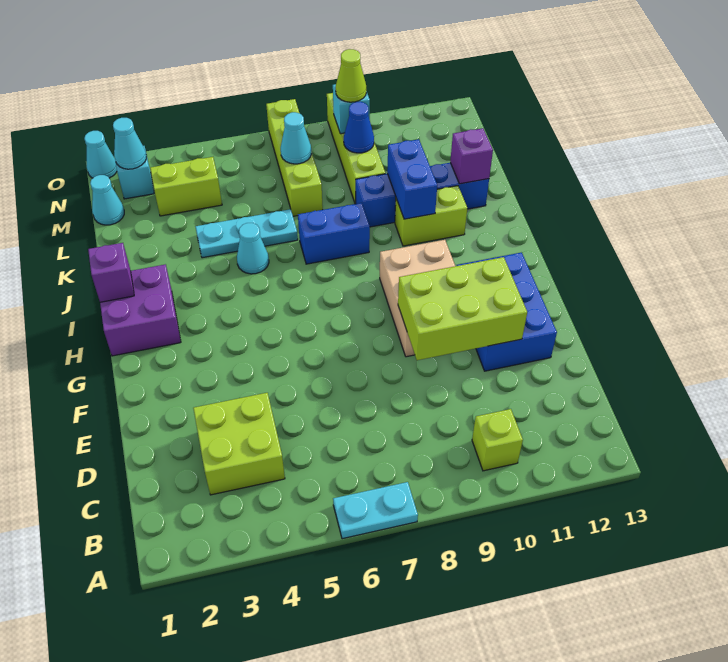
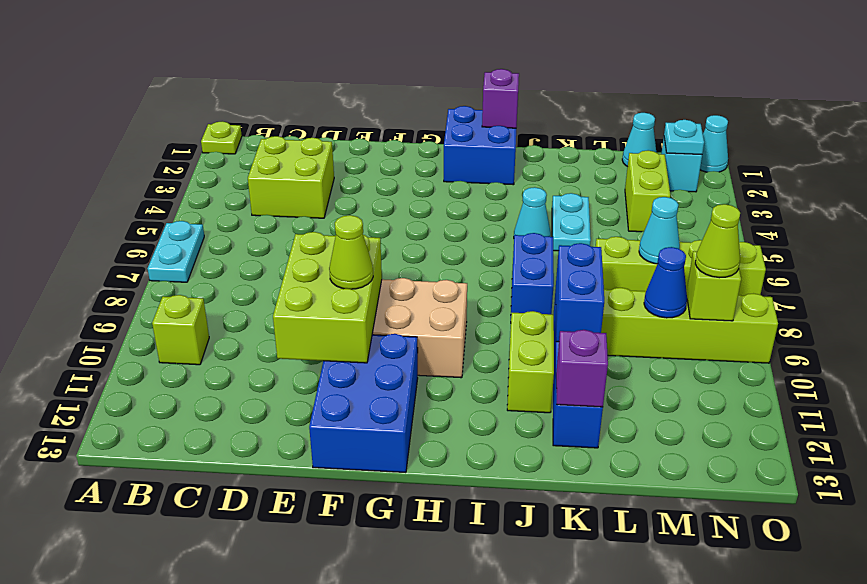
none -> lime plate A1 level 1
blue brick E11:G12 level 1 -> blue brick F11:G13 level 1
none -> lime cone F10 level 3
purple brick H1:I2 level 1 -> blue brick H1:I2 level 1
blue brick J10:K10 level 2 -> blue brick K9:K10 level 2
cyan plate K4:K6 level 1 -> cyan plate K4:K5 level 1
cyan cone N2 level 2 -> cyan plate N2 level 2
cyan brick N9 level 2 -> lime brick N9 level 2

